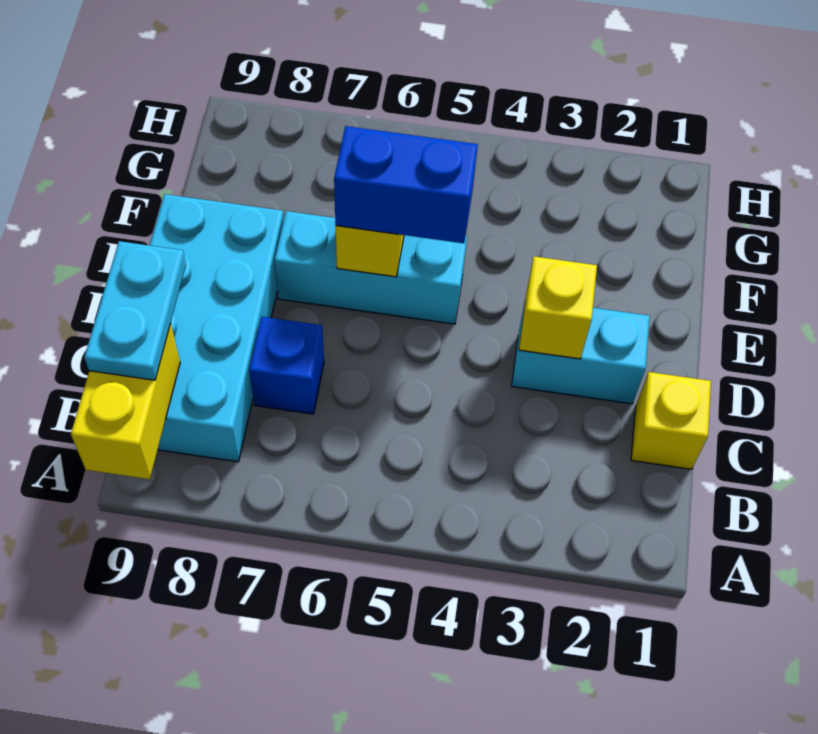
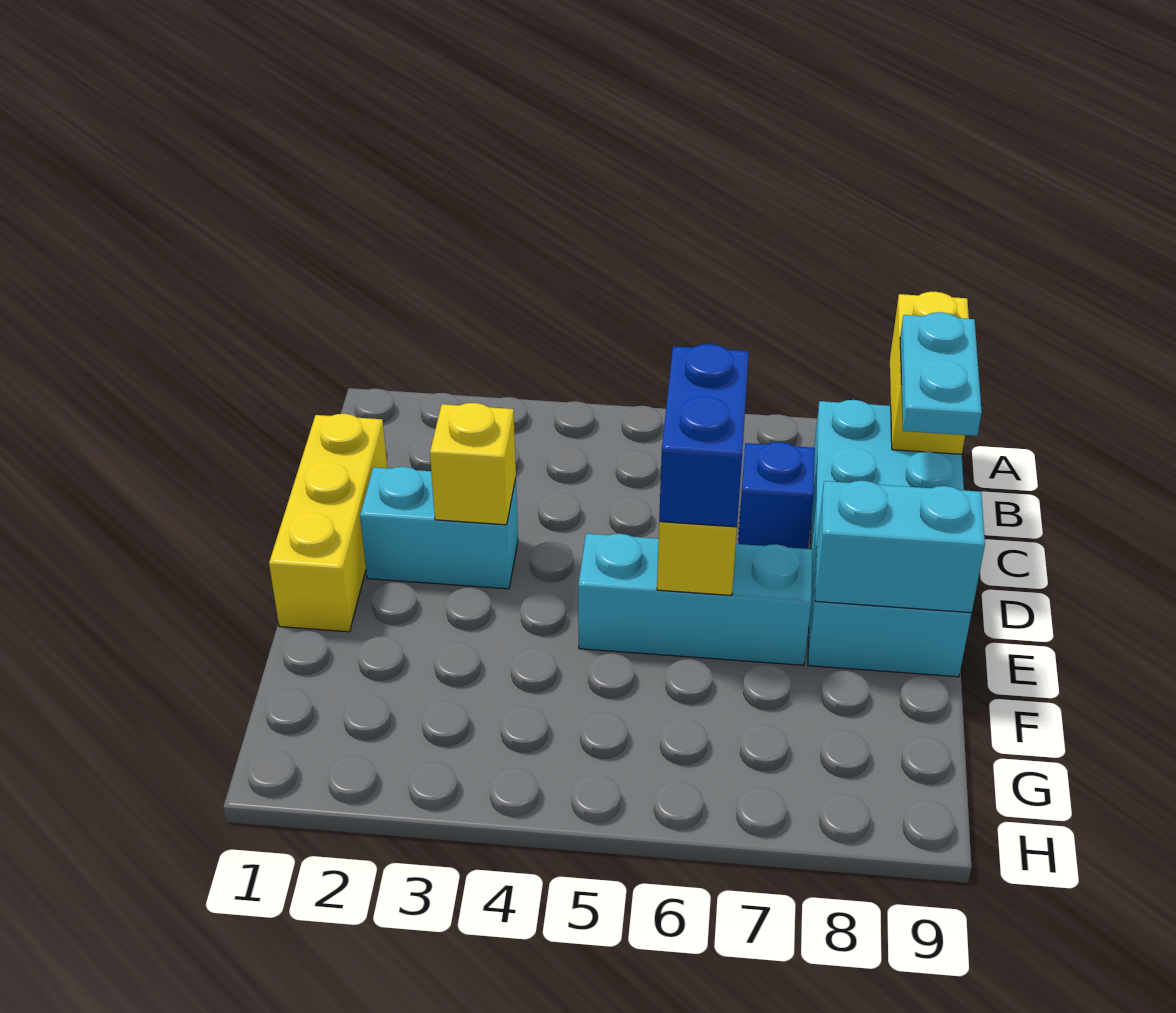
yellow brick C1 level 1 -> yellow brick C1:E1 level 1
blue brick E5:E6 level 3 -> blue brick D6:E6 level 3
none -> cyan brick E8:E9 level 2

